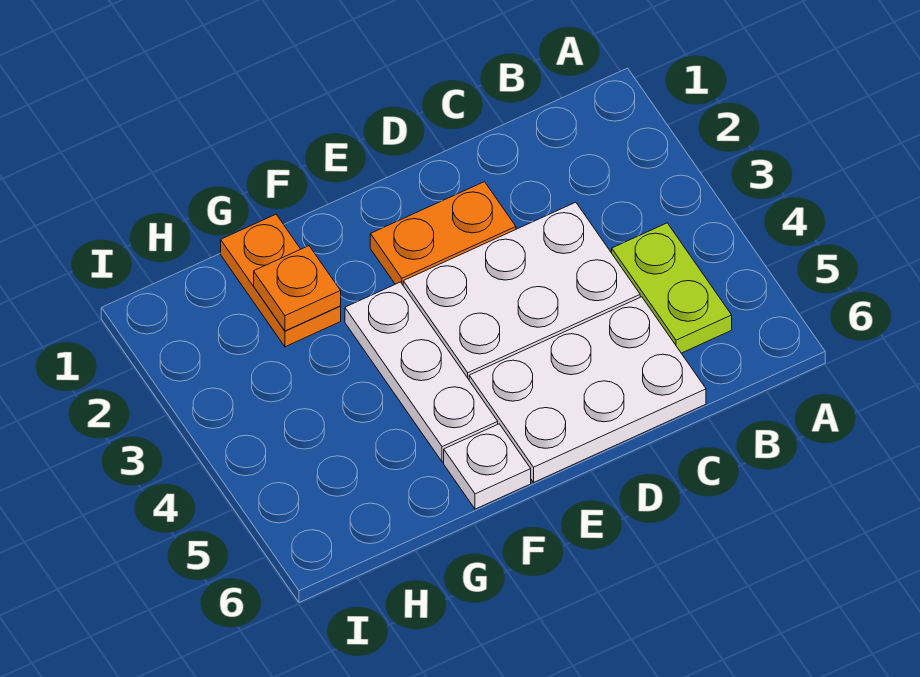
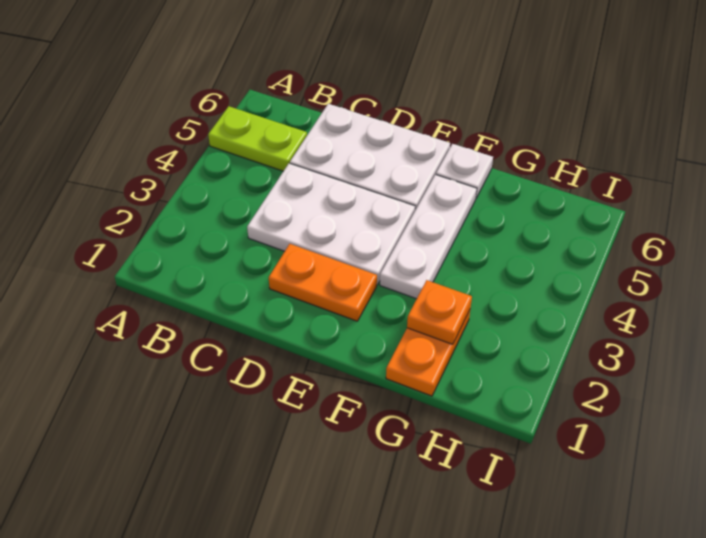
lime plate B4:B5 level 1 -> lime plate A5:B5 level 1

